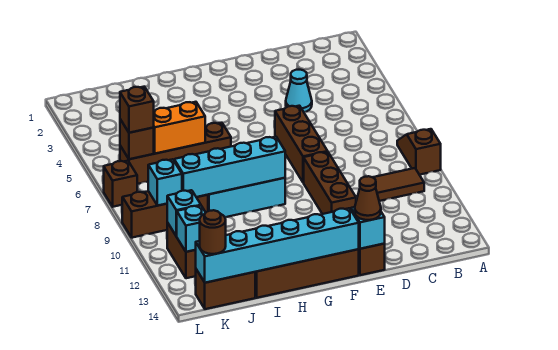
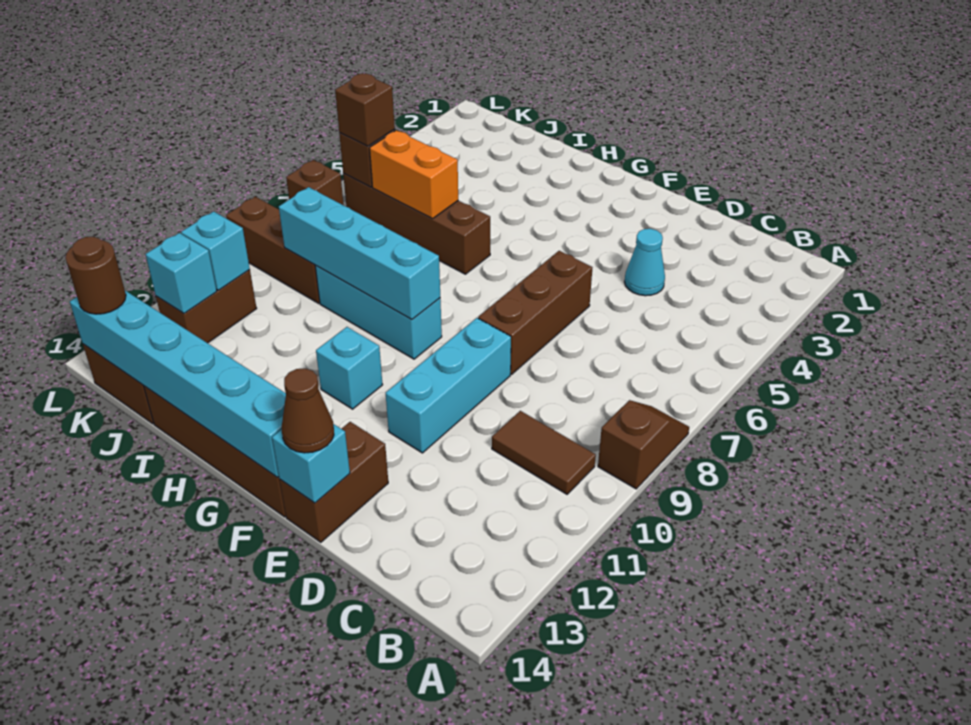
brown brick E9:E11 level 1 -> cyan brick E9:E11 level 1
cyan brick K9 level 2 -> cyan brick G11 level 1

